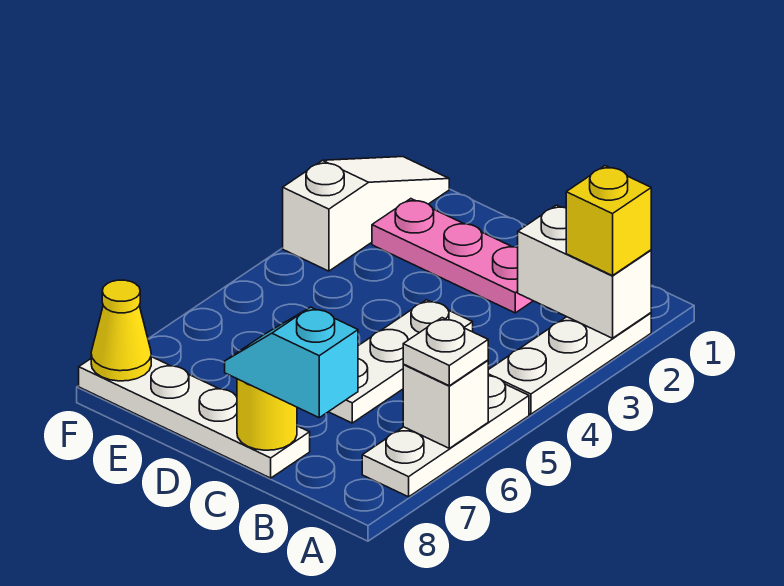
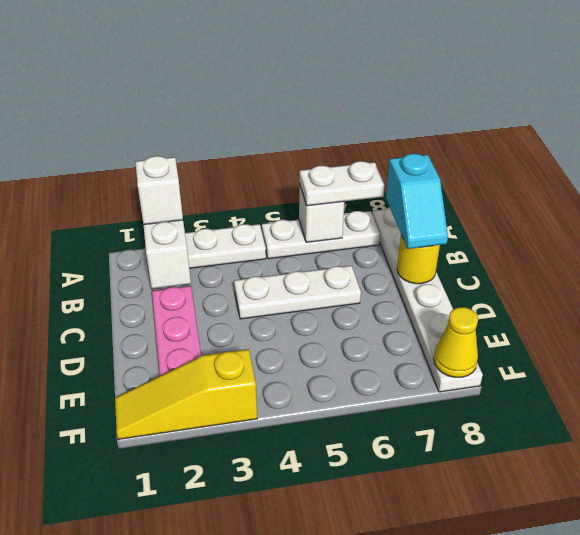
yellow brick A2 level 3 -> white brick A2 level 3
white plate A6 level 3 -> white plate A6:A7 level 3
white plate C8:F8 level 1 -> white plate A8:F8 level 1
white slope F1:F3 level 1 top 3 -> yellow slope F1:F3 level 1 top 3

